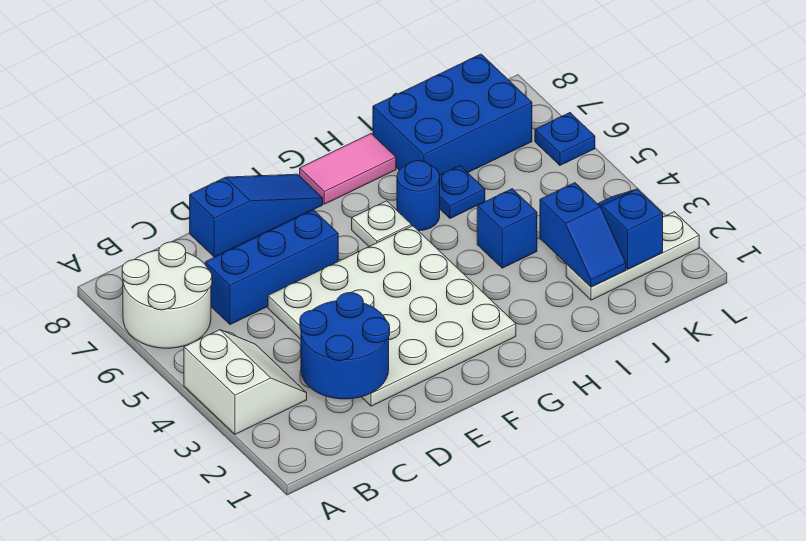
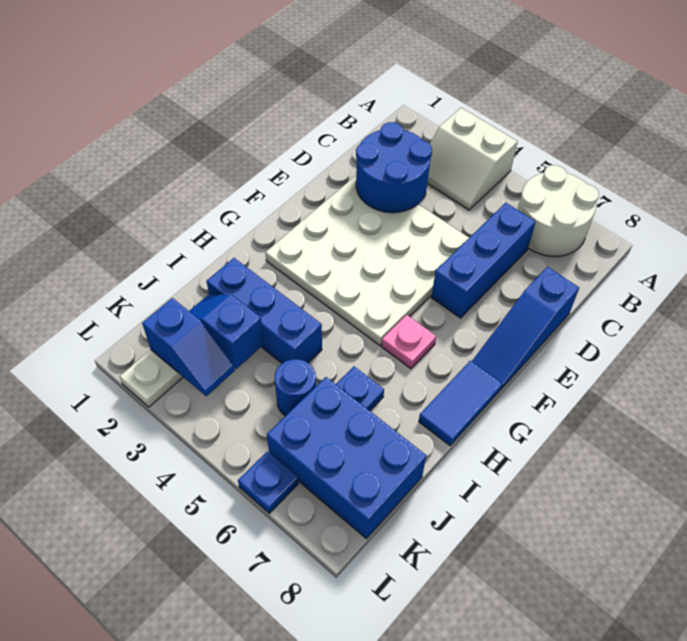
white plate G6 level 1 -> pink plate G6 level 1
pink tile G8:H8 level 1 -> blue tile G8:H8 level 1
blue round brick H6 level 1 -> blue round brick J5 level 1
blue brick I4 level 1 -> blue brick I2:I4 level 1
blue brick I7:K8 level 1 -> blue brick J6:K8 level 1

